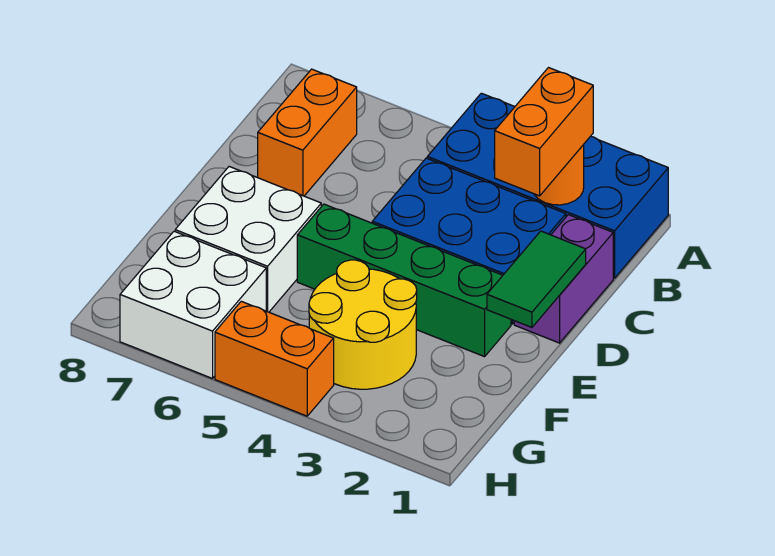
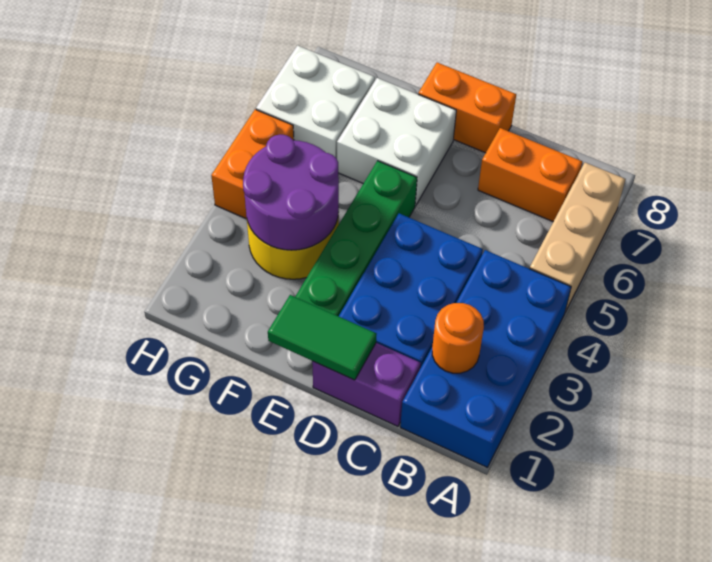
none -> tan brick A5:A7 level 1
orange brick B2:C2 level 3 -> orange brick D8:E8 level 1
none -> purple round brick F3:G4 level 2

